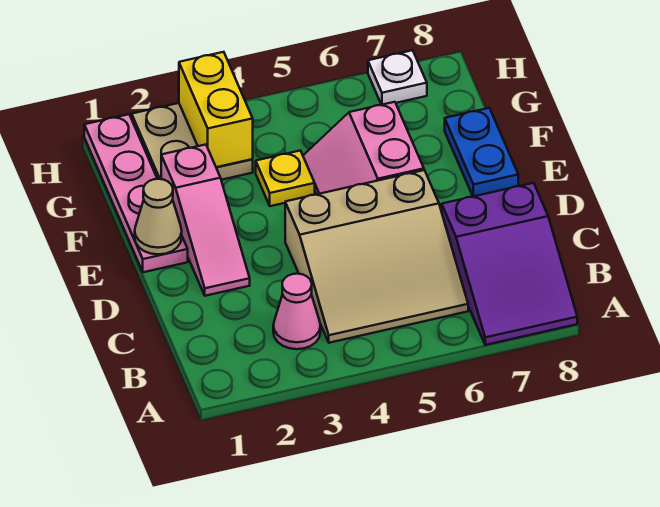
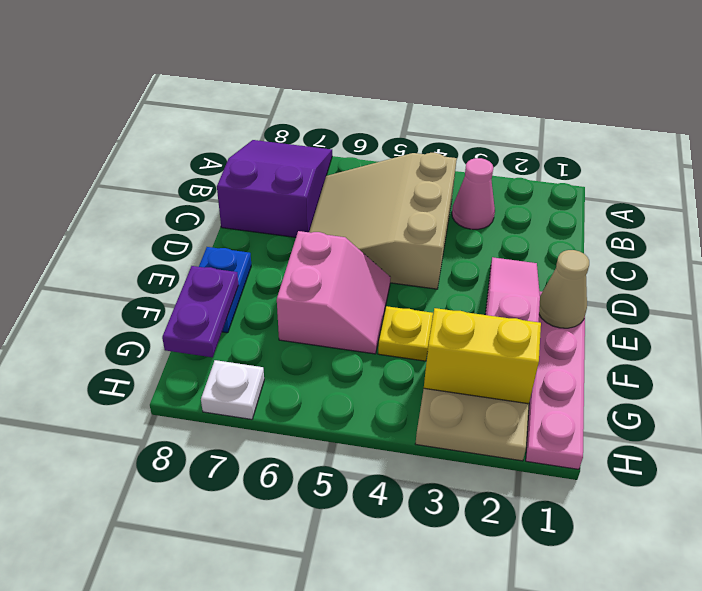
tan slope B4:D6 level 1 top D -> tan slope B4:D6 level 1 top 4
none -> purple plate F8:G8 level 2
yellow brick G3:H3 level 2 -> yellow brick G2:G3 level 2

